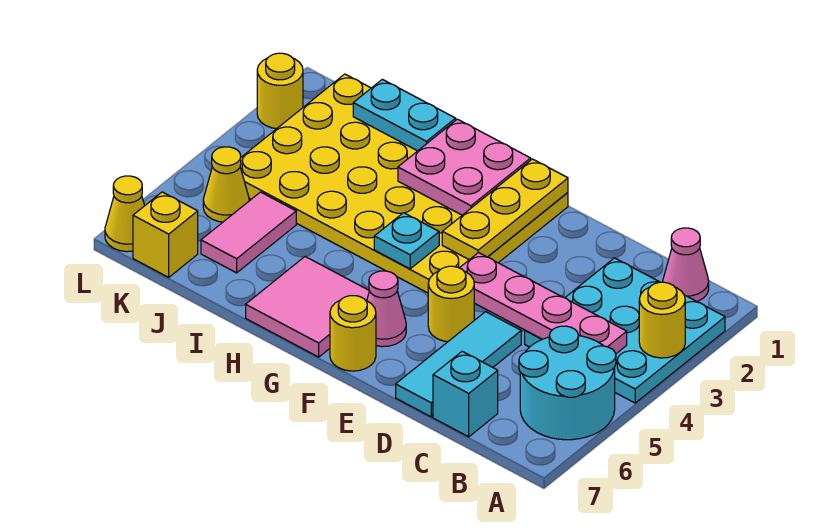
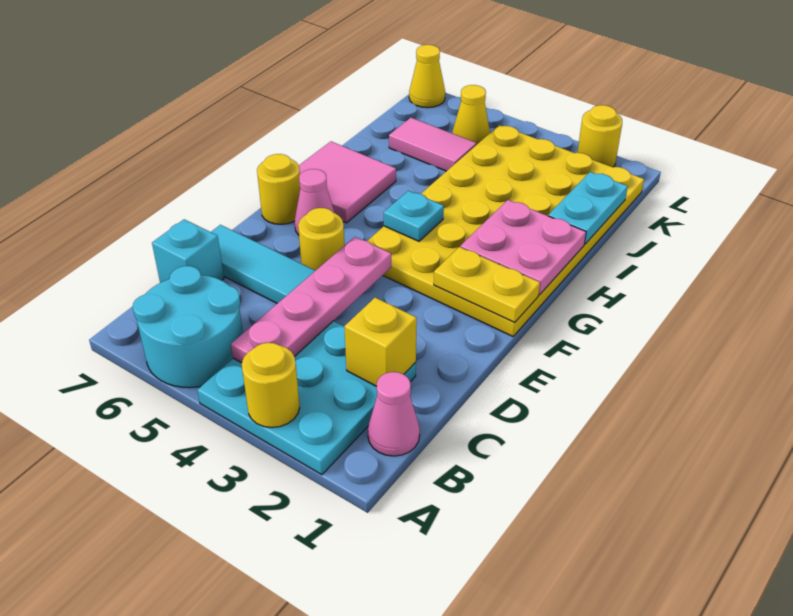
yellow plate F1:F3 level 2 -> yellow plate F1:F2 level 2
yellow brick K7 level 1 -> yellow brick C2 level 2

